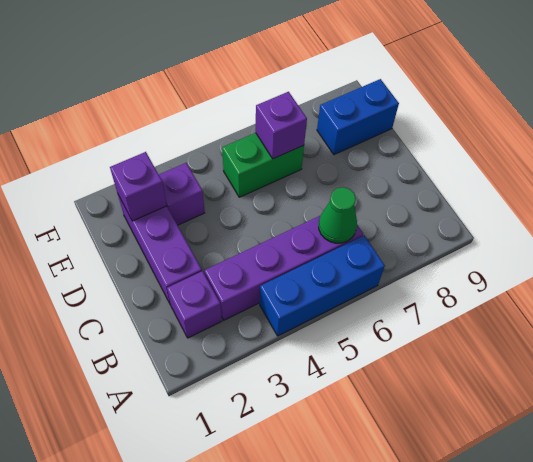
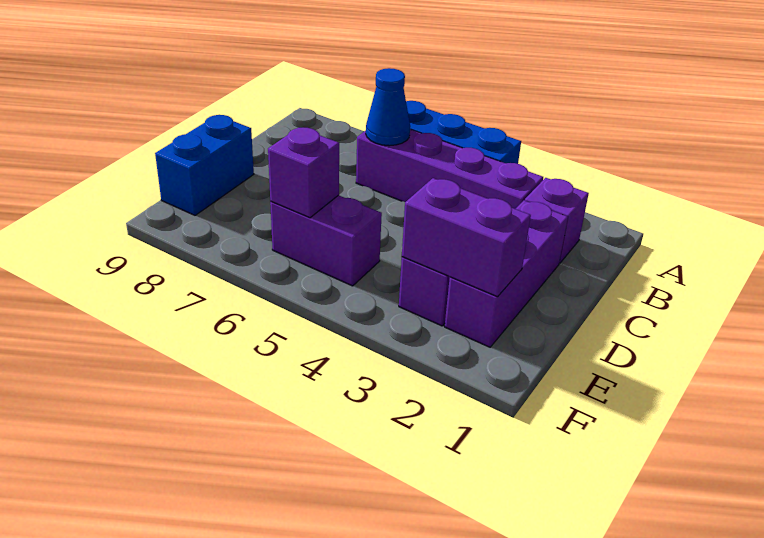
green cone B6 level 2 -> blue cone B6 level 2
purple brick E2 level 2 -> purple brick E2:E3 level 2
green brick E5:E6 level 1 -> purple brick E5:E6 level 1
blue brick E8:E9 level 1 -> blue brick D9:E9 level 1

